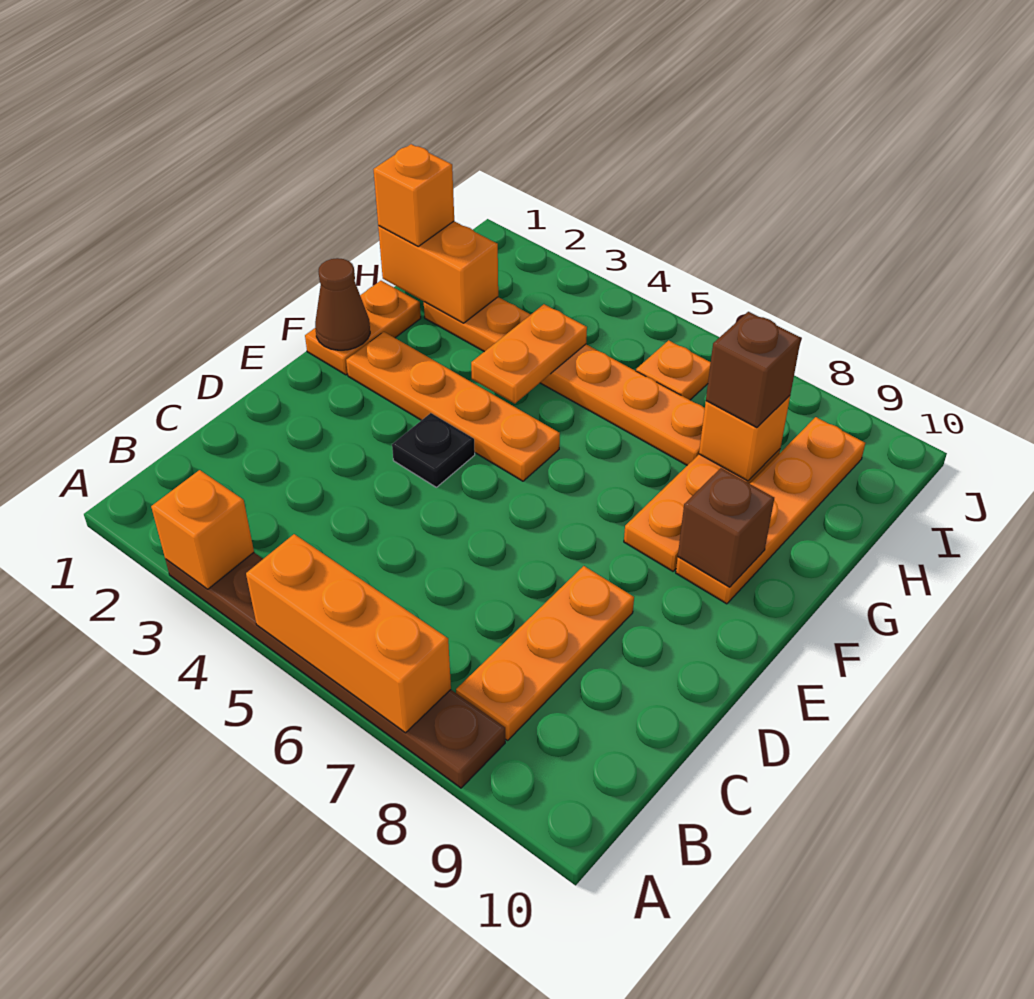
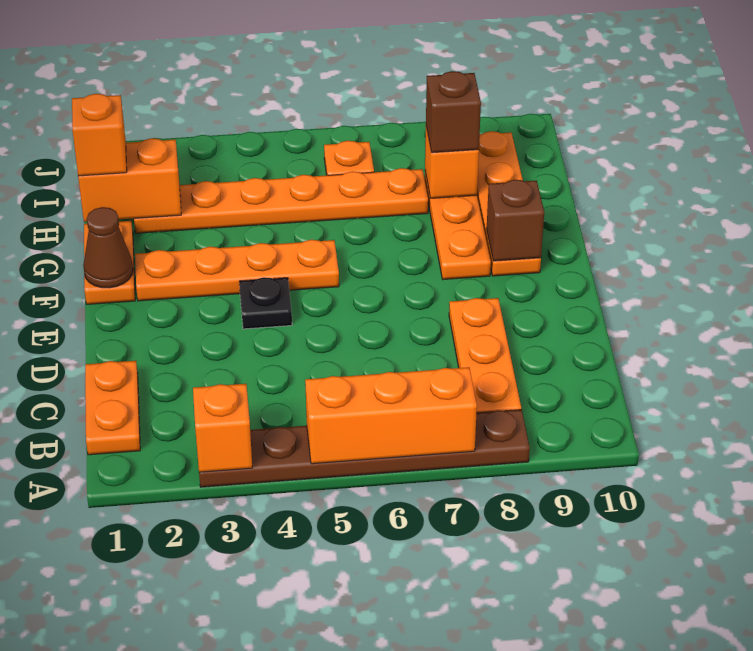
orange plate G4:H4 level 2 -> orange plate B1:C1 level 1

